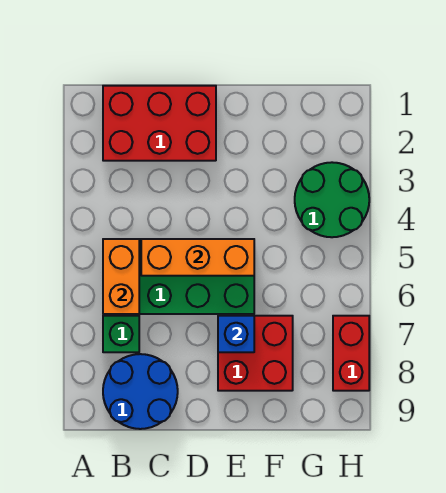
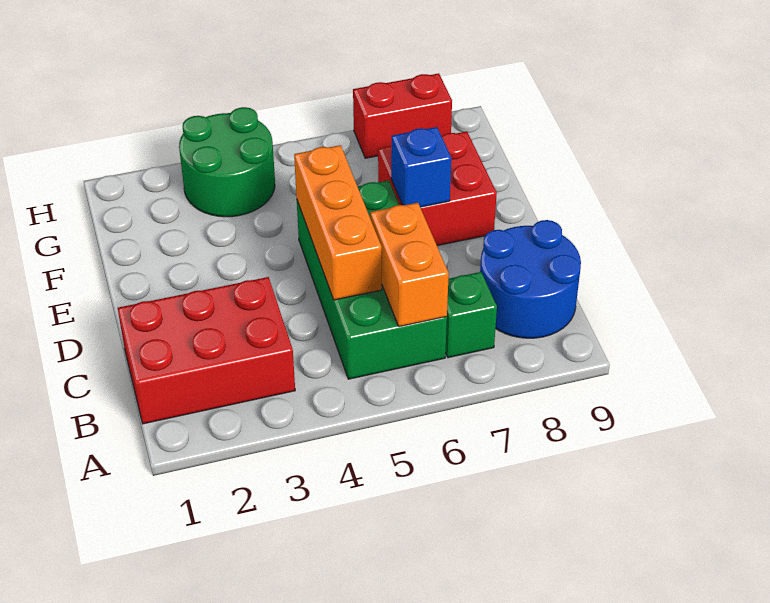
red brick B1:D2 level 1 -> red brick B1:C3 level 1
orange brick B5:B6 level 2 -> orange brick B6:C6 level 2

